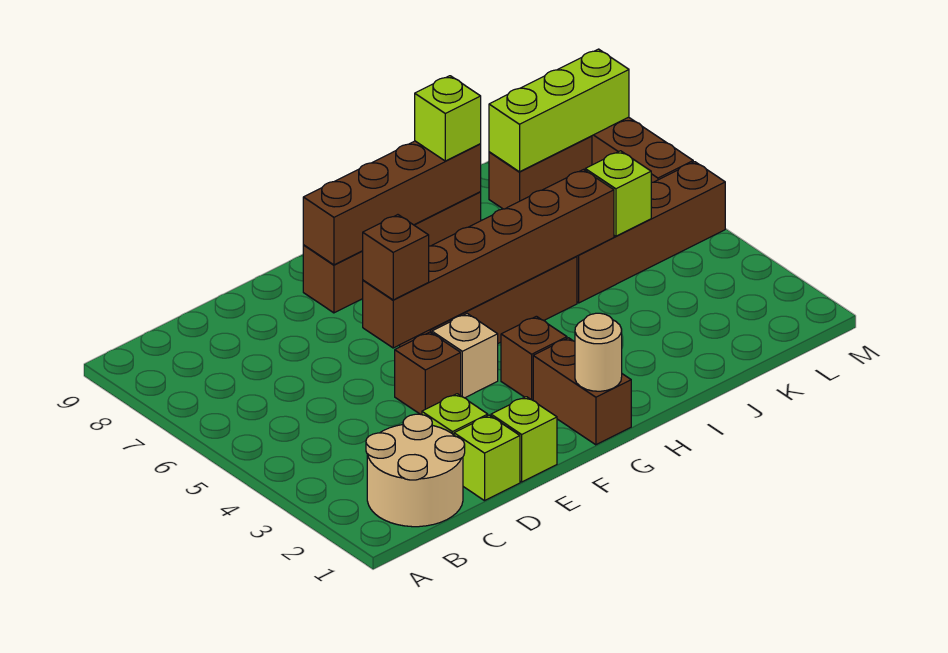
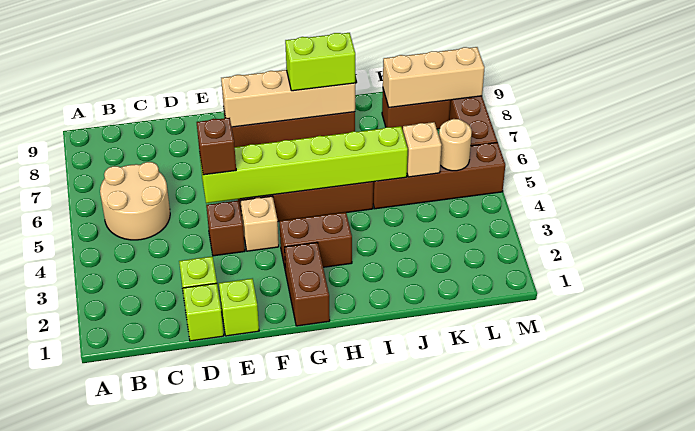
tan round brick B1:C2 level 1 -> tan round brick B5:C6 level 1
brown brick E5:J5 level 2 -> lime brick E5:J5 level 2
brown brick F8:I8 level 2 -> tan brick F8:I8 level 2
tan round brick G1 level 2 -> tan round brick L5 level 2
brown brick G3 level 1 -> brown brick G3:H3 level 1
lime brick I8 level 3 -> lime brick H8:I8 level 3
lime brick K5 level 2 -> tan brick K5 level 2
lime brick K8:M8 level 2 -> tan brick K8:M8 level 2

